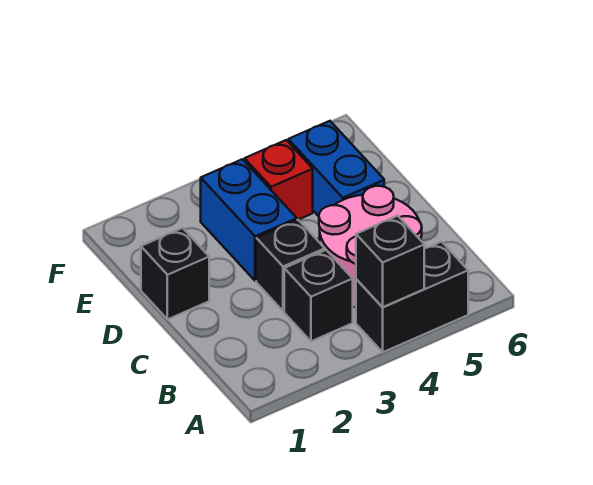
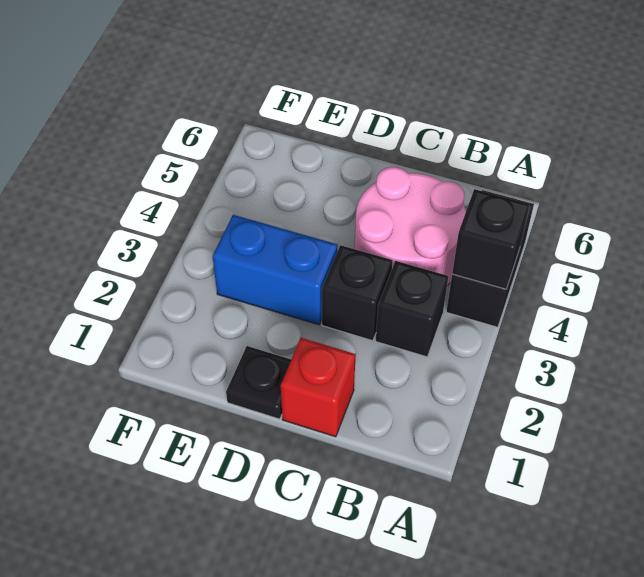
black brick D1 level 1 -> black plate D1 level 1
blue brick D5:E5 level 1 -> none
red brick E4 level 1 -> red brick C1 level 1

